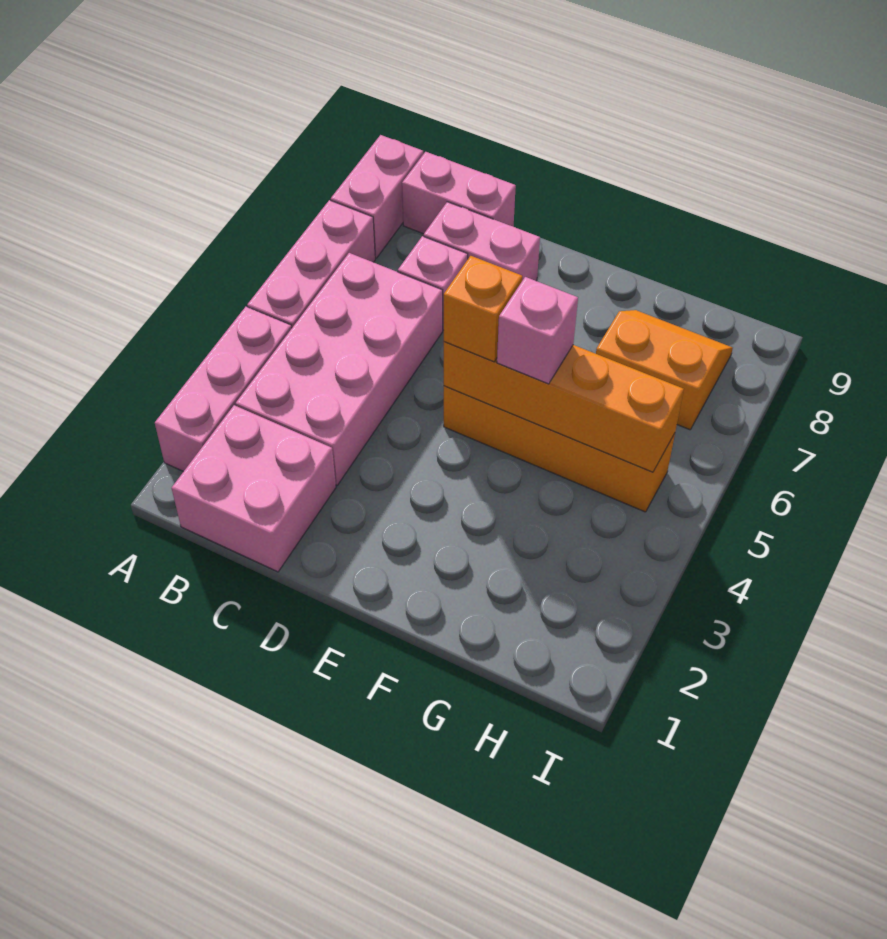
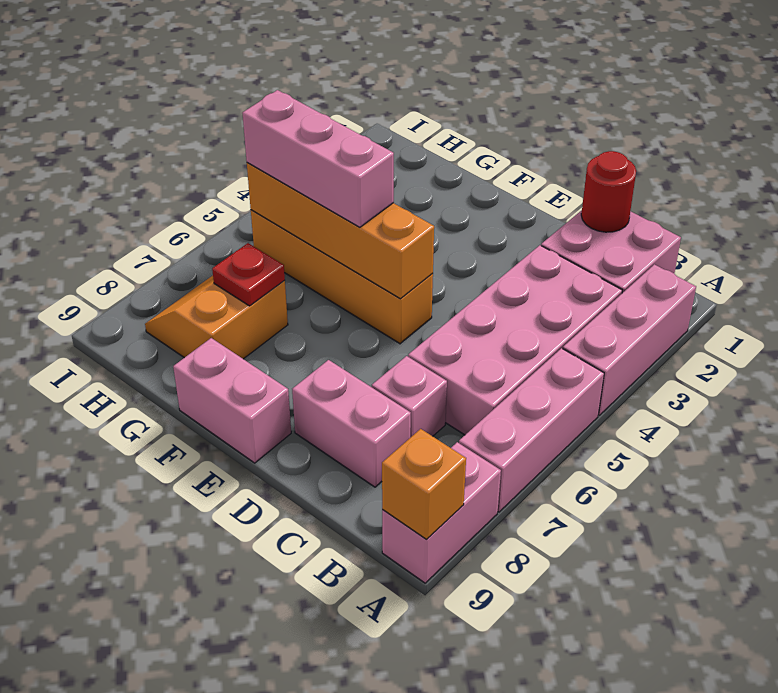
pink brick B9:C9 level 1 -> pink brick E9:F9 level 1
none -> red round brick C1 level 2
orange brick E5 level 3 -> orange brick A9 level 2
pink brick F5 level 3 -> pink brick F5:H5 level 3
orange slope G7:H8 level 1 top 7 -> orange slope G7:H8 level 1 top G
none -> red plate G7 level 2

